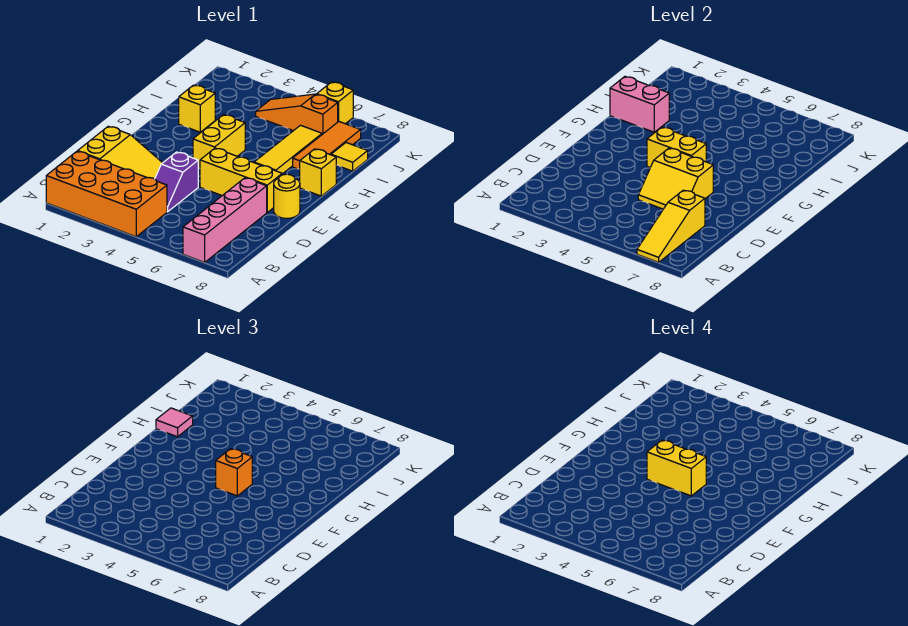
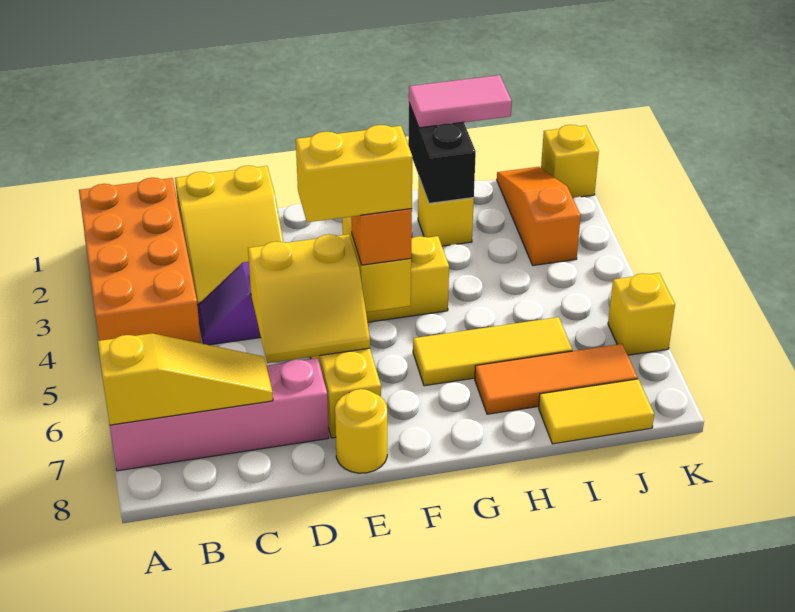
yellow slope A7:C7 level 2 top C -> yellow slope A7:C7 level 2 top A
yellow slope D5:E6 level 2 top E -> yellow slope D5:E6 level 2 top 5
yellow brick F4:F5 level 4 -> yellow brick E5:F5 level 4
yellow brick G8 level 1 -> yellow brick K1 level 1
pink brick H1:H2 level 2 -> black brick H1:H2 level 2
pink tile H1 level 3 -> pink tile H1:I1 level 3
yellow tile I8 level 1 -> yellow tile I8:J8 level 1
orange slope J4:J6 level 1 top 6 -> orange slope J1:J3 level 1 top 3

